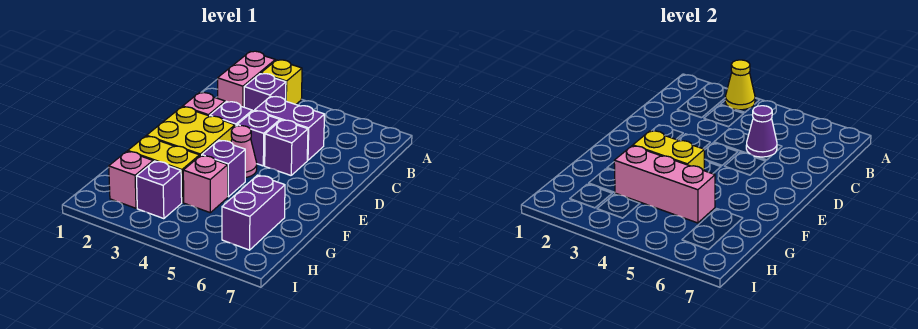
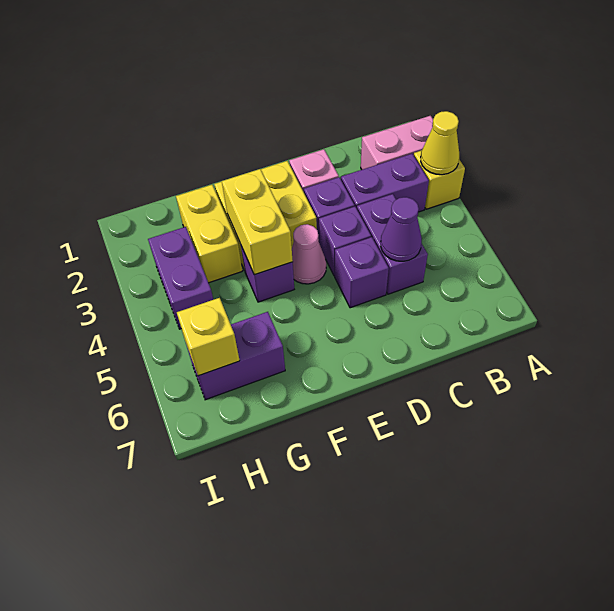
purple brick B3 level 1 -> purple brick B3:C3 level 1
pink brick G3:G5 level 2 -> none
pink brick G4 level 1 -> none
pink brick H2 level 1 -> none
purple brick H3 level 1 -> purple brick H3:H4 level 1
none -> yellow brick H6 level 2

